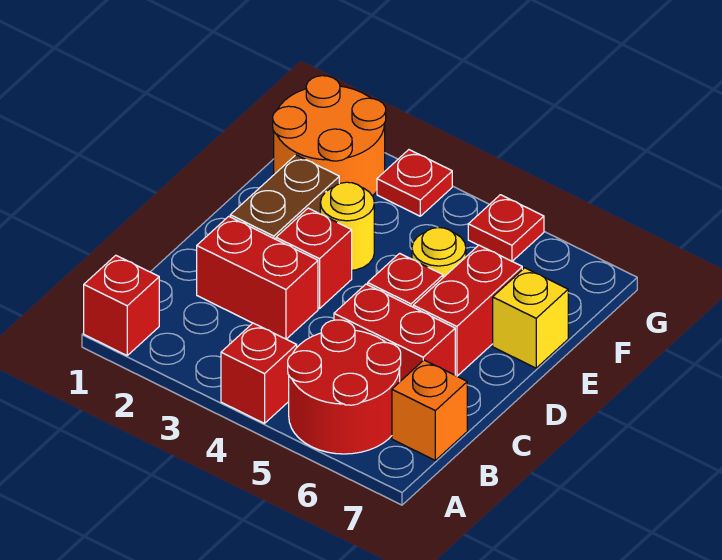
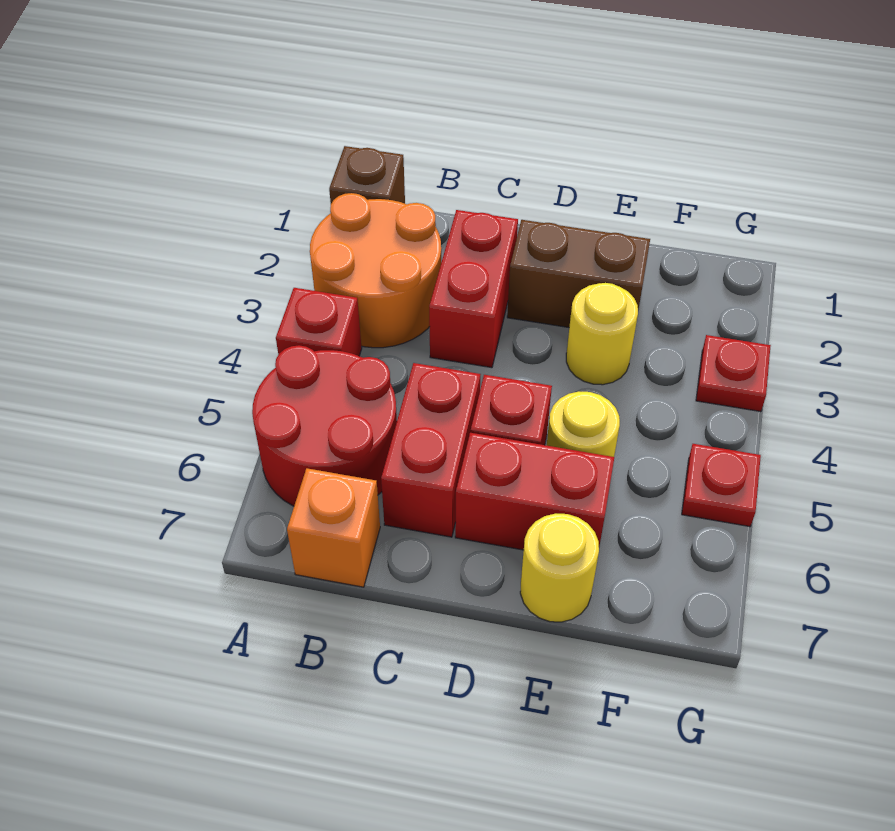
red brick A1 level 1 -> brown brick A1 level 1
red brick D3 level 1 -> none
yellow brick E7 level 1 -> yellow round brick E7 level 1
orange round brick F1:G2 level 1 -> orange round brick A2:B3 level 1

